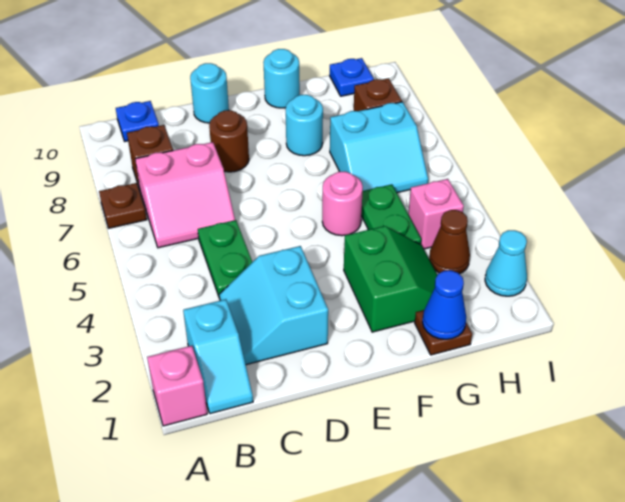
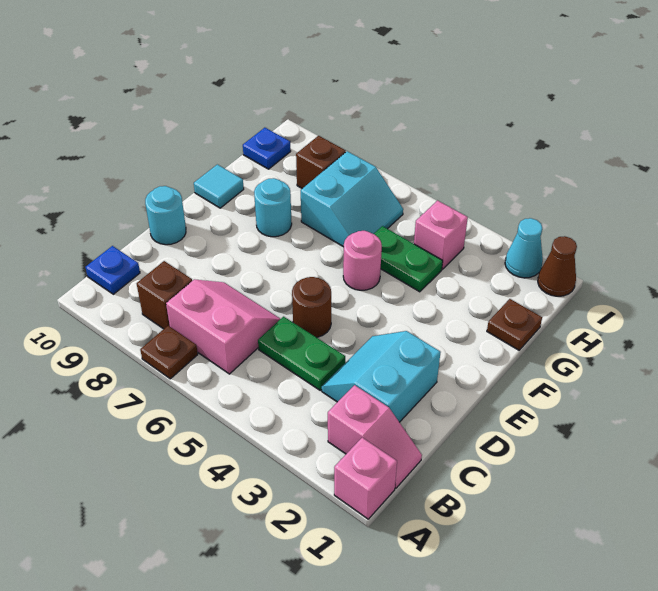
cyan slope B1:B2 level 1 top 2 -> pink slope B1:B2 level 1 top 2
pink slope B6:C7 level 1 top 7 -> pink slope B6:C7 level 1 top B
cyan slope C2:D3 level 1 top D -> cyan slope C2:D3 level 1 top 2
brown round brick D8 level 1 -> brown round brick D5 level 1
green slope F2:G3 level 1 top F -> none
cyan round brick F10 level 1 -> cyan tile F10 level 1
blue cone G1 level 2 -> none
brown cone H3 level 1 -> brown cone I1 level 1

